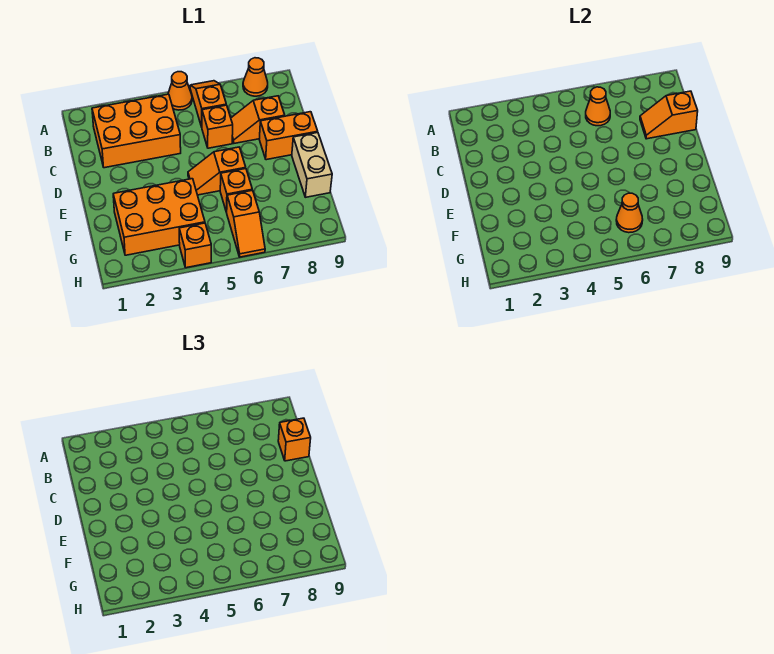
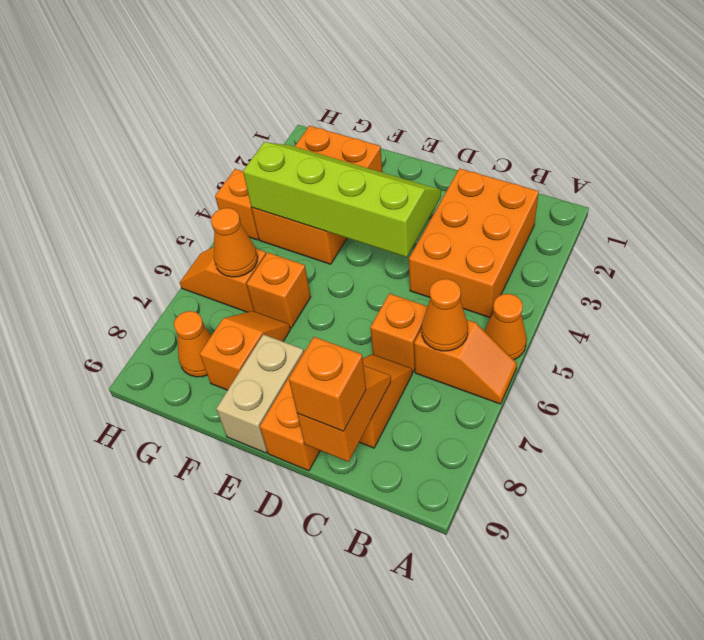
orange cone A8 level 1 -> orange cone G8 level 1
none -> lime slope D3:G4 level 2 top 4
orange slope E5:E6 level 1 top 6 -> orange slope F7:F8 level 1 top 8
tan brick E9:F9 level 1 -> tan brick E8:E9 level 1

